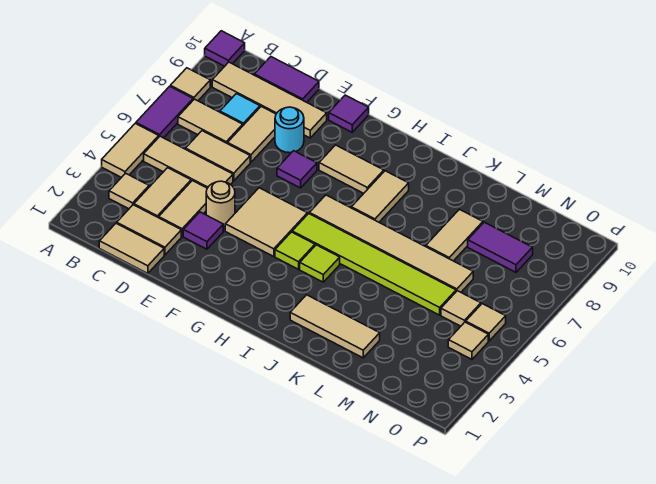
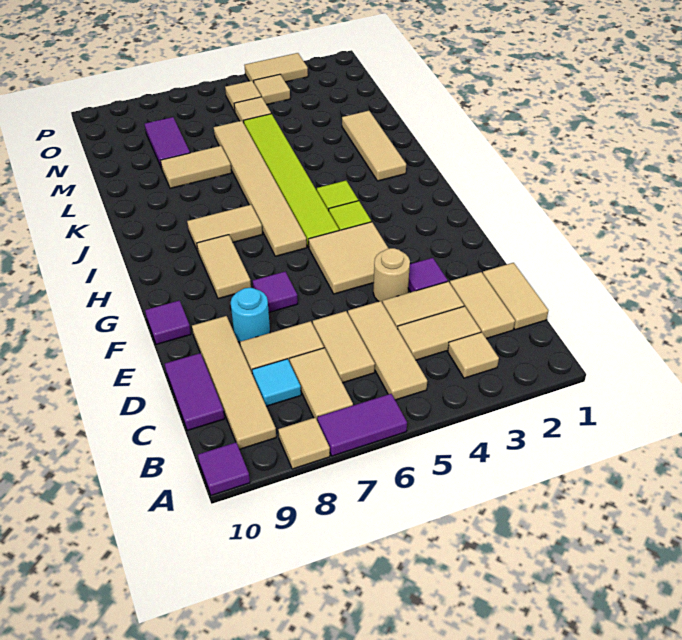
tan tile A4:A5 level 1 -> tan tile P3:P4 level 1

